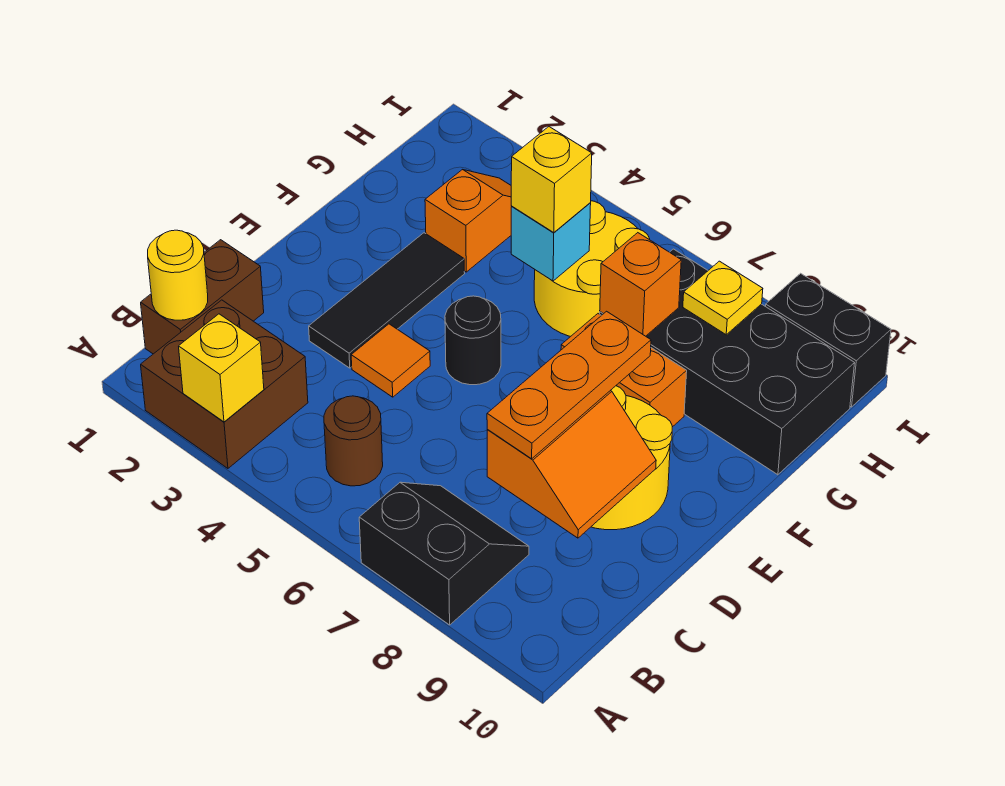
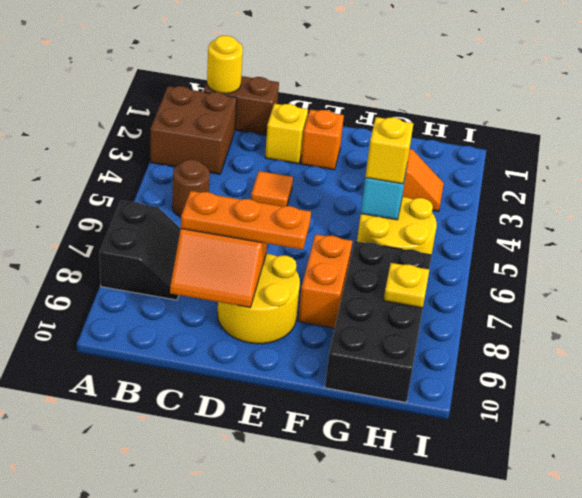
yellow brick A3 level 2 -> yellow brick D2 level 1
black tile D3:F3 level 1 -> none
black round brick E5 level 1 -> none
orange brick G7 level 2 -> orange brick E2 level 1
black brick I9:I10 level 1 -> none

